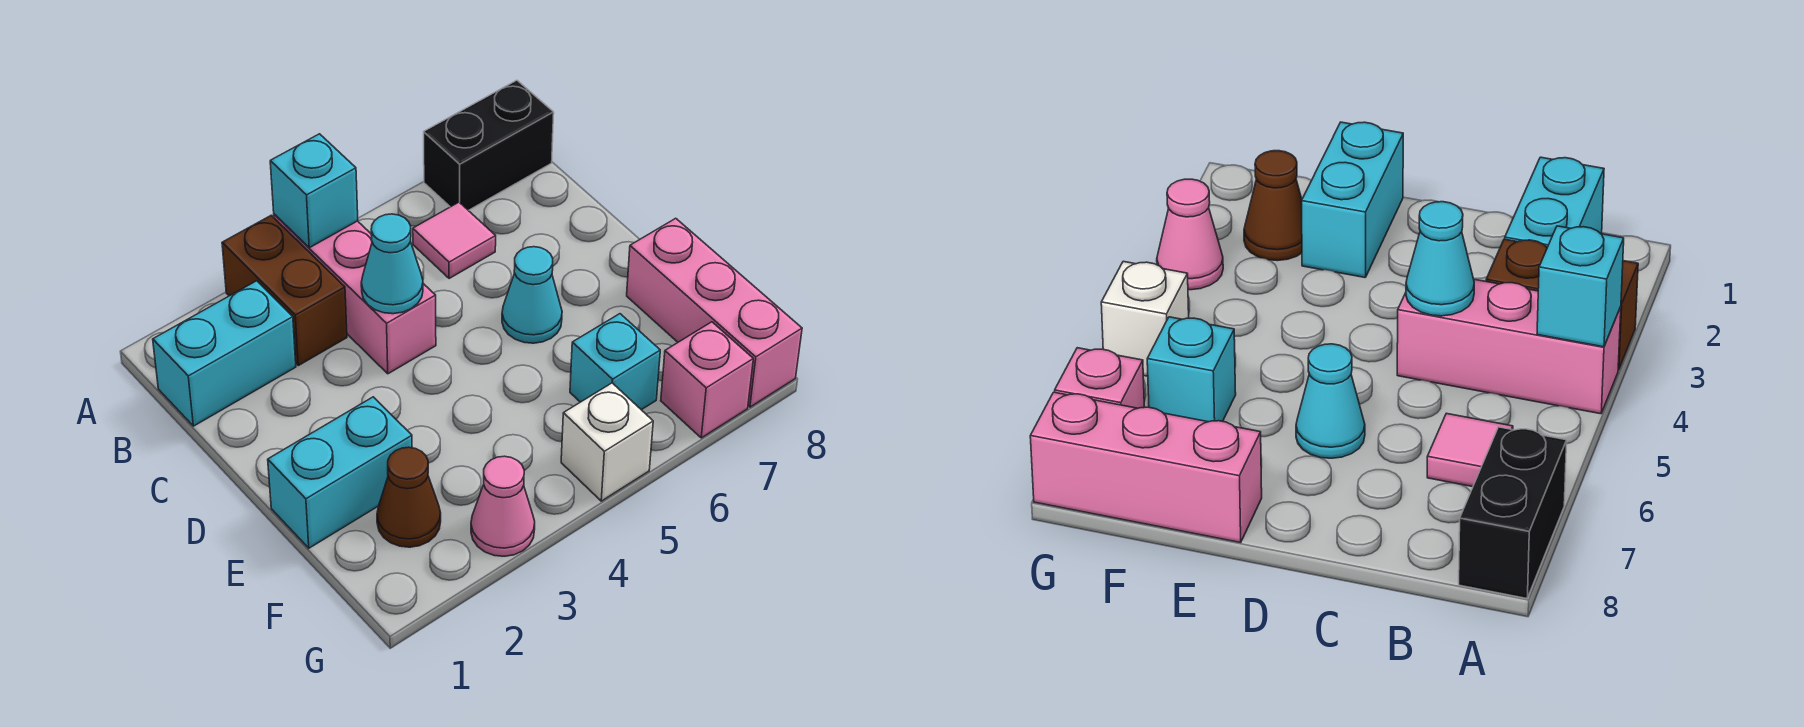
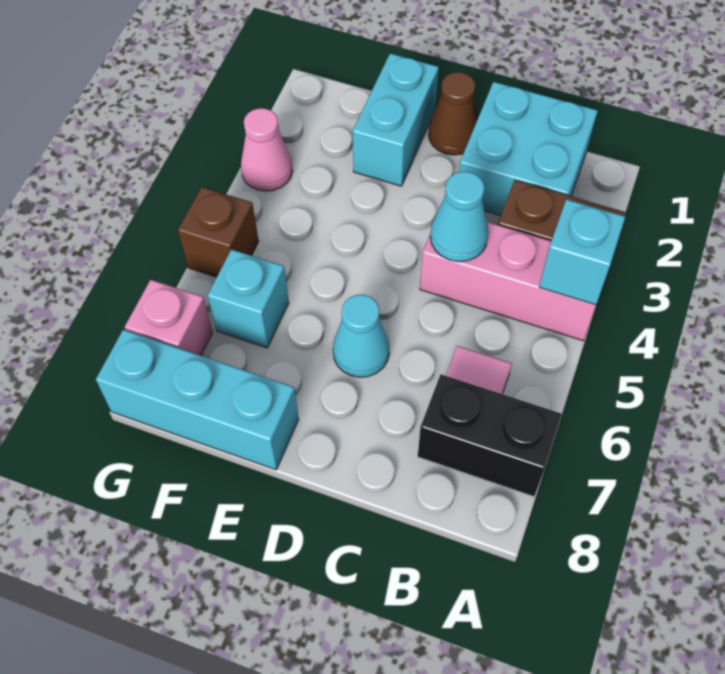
black brick A7:A8 level 1 -> black brick A7:B7 level 1
cyan brick B1:B2 level 1 -> cyan brick B1:C2 level 1
pink brick E8:G8 level 1 -> cyan brick E8:G8 level 1
brown cone F2 level 1 -> brown cone D1 level 1
white brick G5 level 1 -> brown brick G5 level 1

